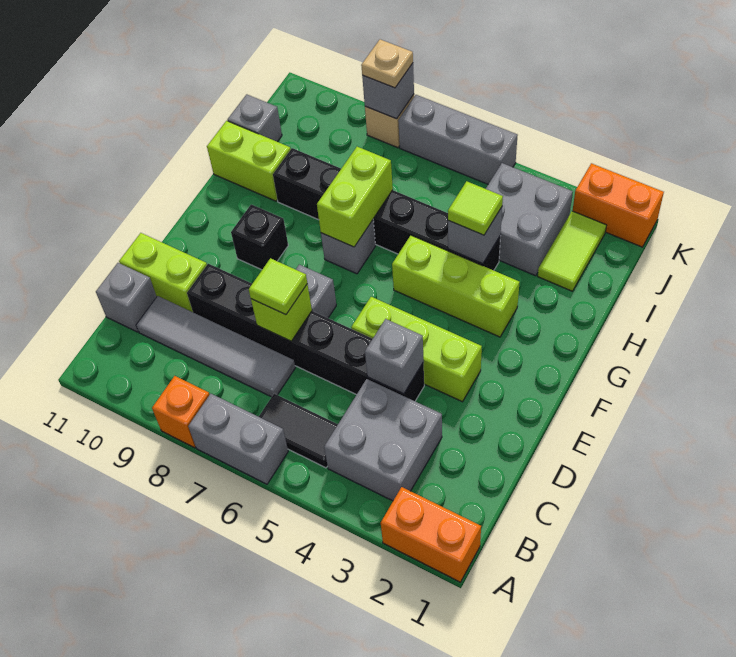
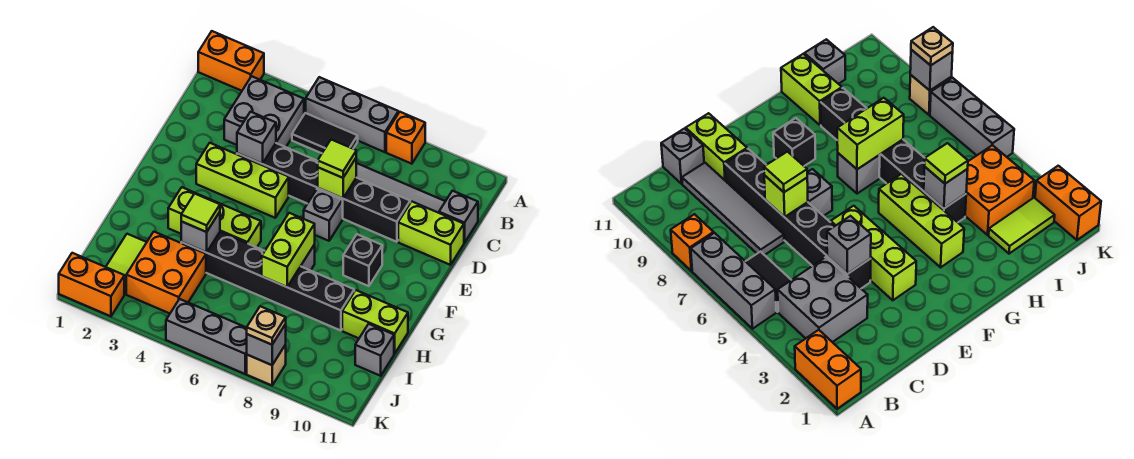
grey brick A6:A7 level 1 -> grey brick A5:A7 level 1
grey brick I3:J4 level 1 -> orange brick I3:J4 level 1

